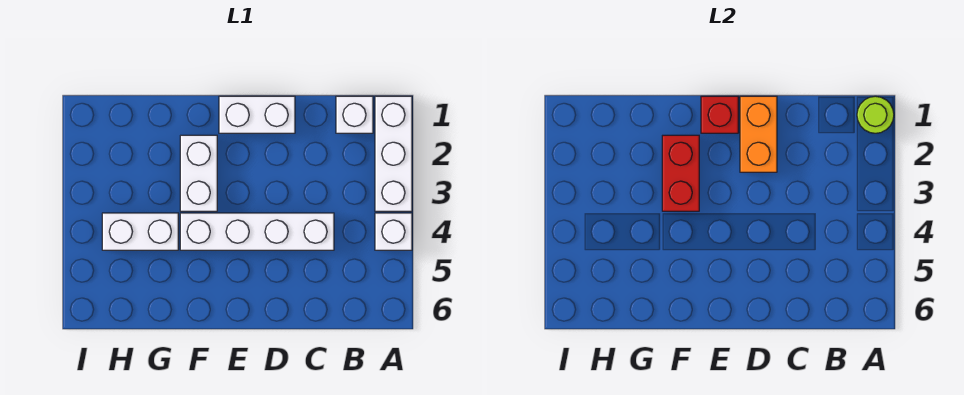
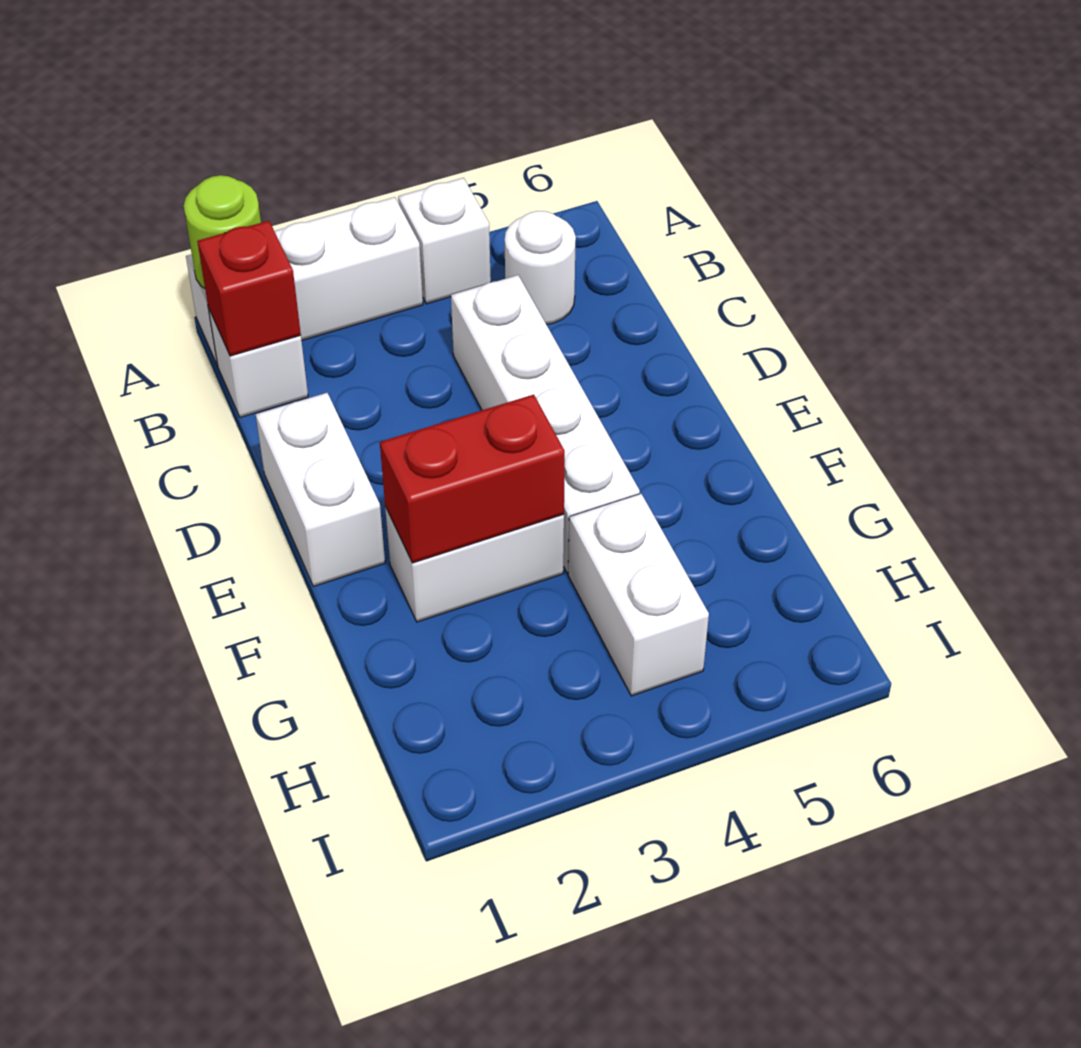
none -> white round brick B5 level 1
orange brick D1:D2 level 2 -> none
red brick E1 level 2 -> red brick B1 level 2

